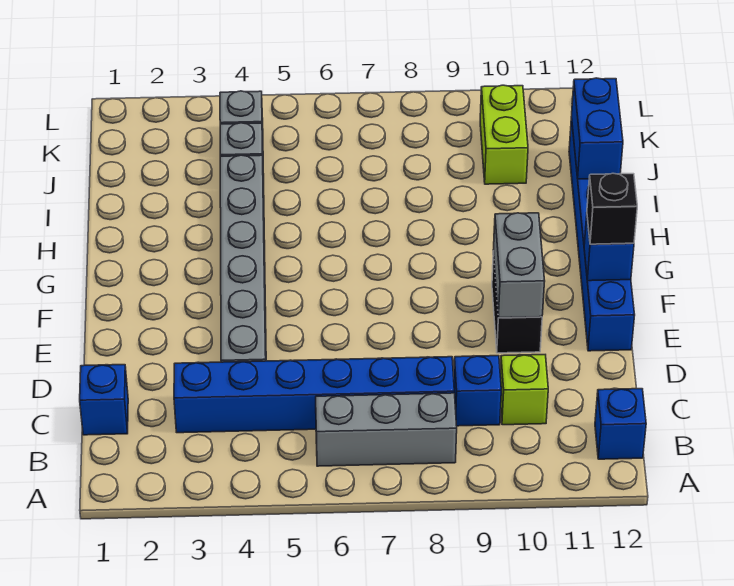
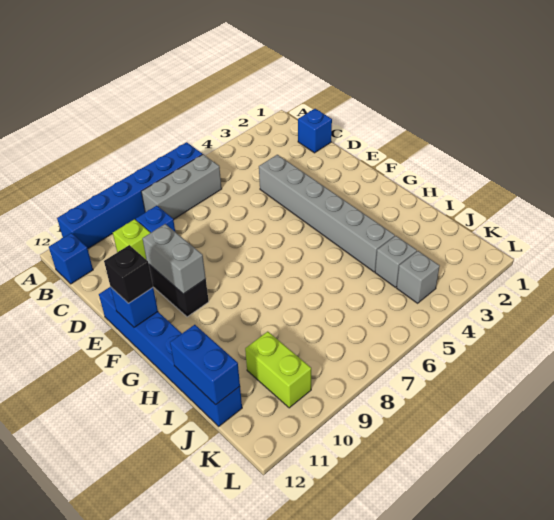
blue brick C3:C8 level 1 -> blue brick A6:A11 level 1

